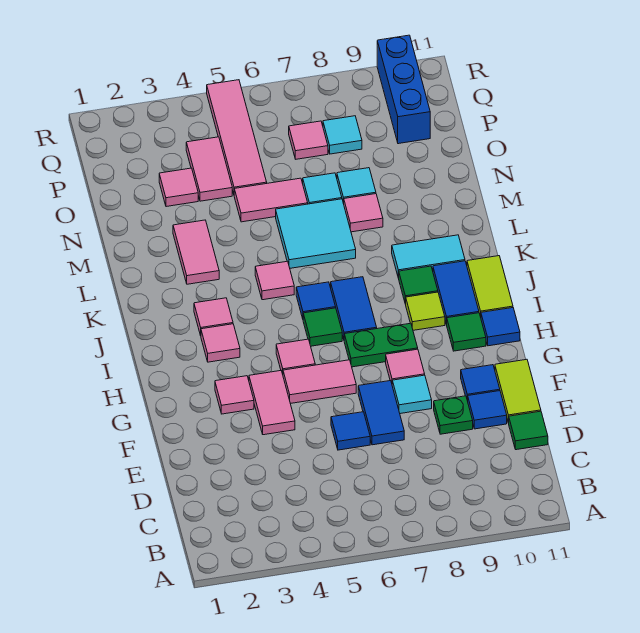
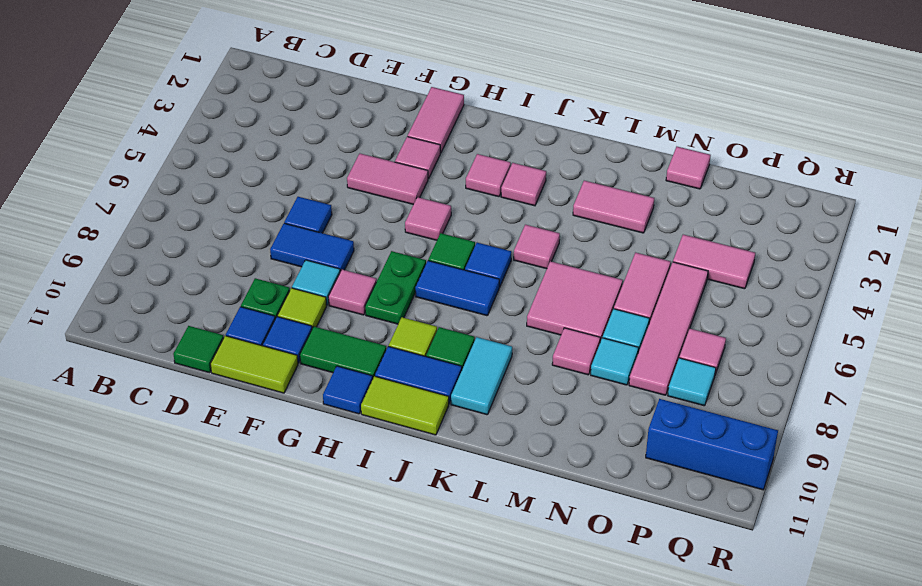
none -> lime tile F9 level 1
pink tile G5:G6 level 1 -> pink tile G1:G2 level 1
green tile H10 level 1 -> green tile G10:H10 level 1
cyan tile L6:M7 level 1 -> pink tile L6:M7 level 1
pink tile O3 level 1 -> pink tile N1 level 1
pink tile O5:R5 level 1 -> pink tile O5:O8 level 1

